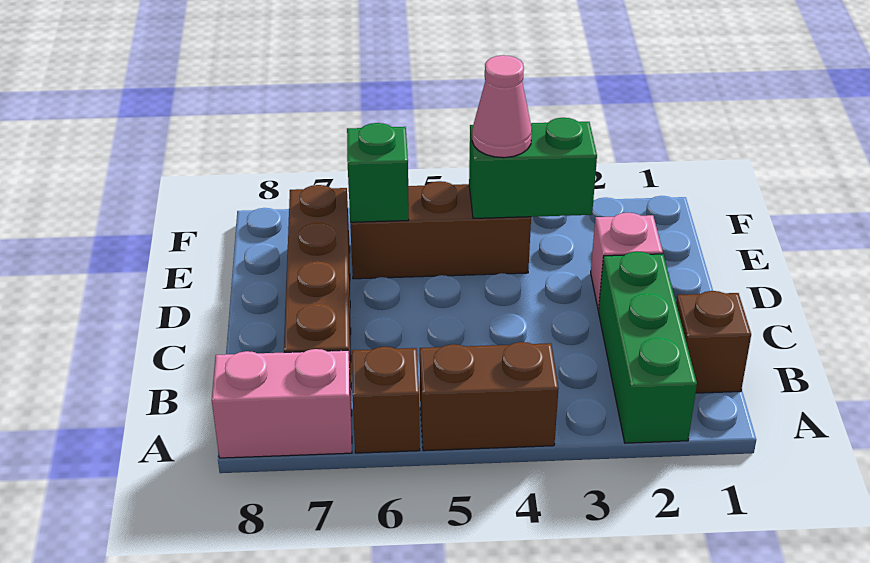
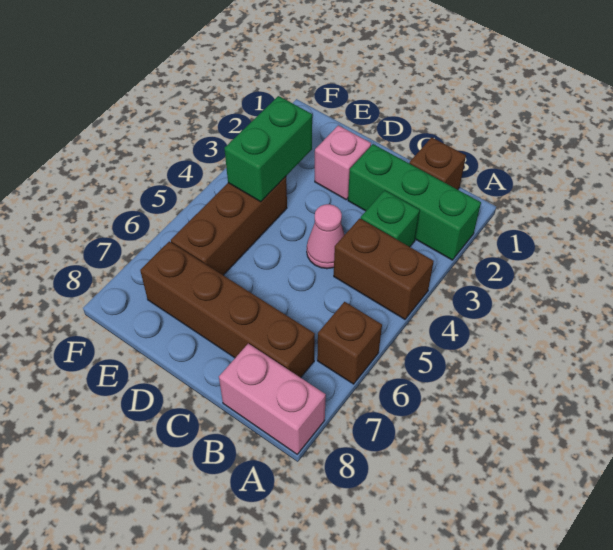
brown brick A4:A5 level 1 -> brown brick A4:B4 level 1
pink brick A7:A8 level 1 -> pink brick A8:B8 level 1
pink cone E4 level 3 -> pink cone C4 level 1
green brick E6 level 2 -> green brick B3 level 1

